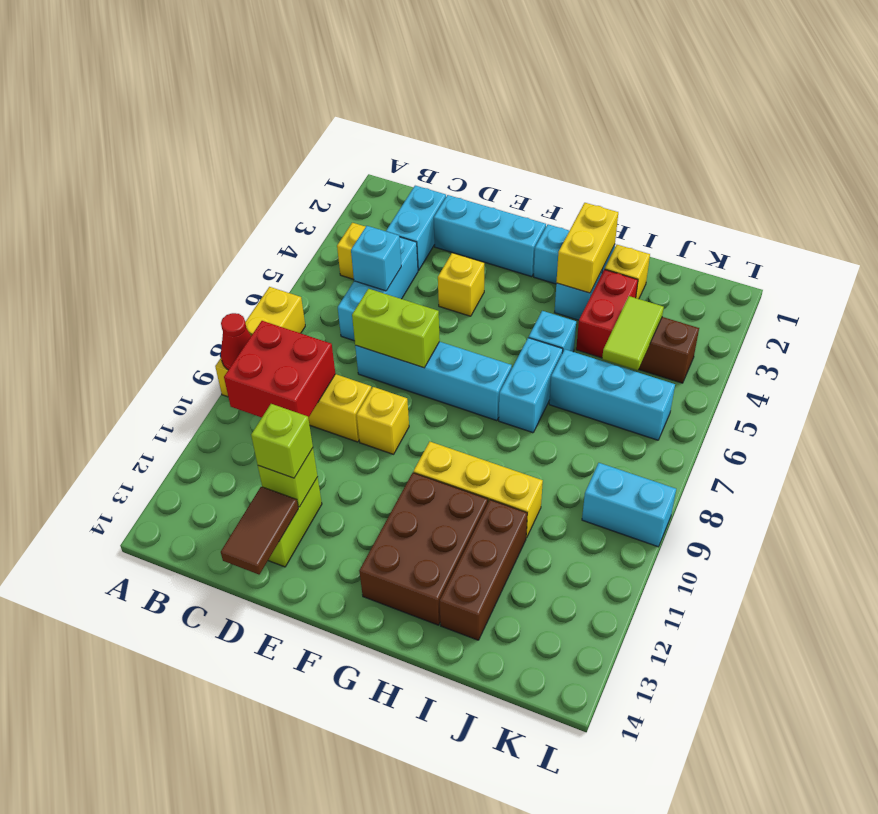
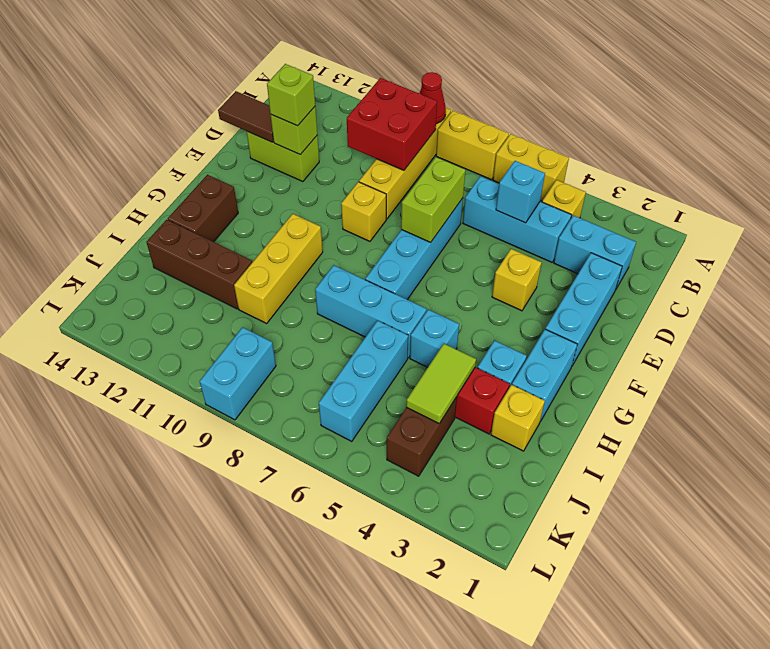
brown brick G11:H13 level 1 -> brown brick G13:H13 level 1
yellow brick H2:H3 level 2 -> yellow brick A5:A6 level 1
cyan brick H6:H7 level 1 -> cyan brick H6:H8 level 1
lime tile J4:J5 level 2 -> lime tile I4:J4 level 2

